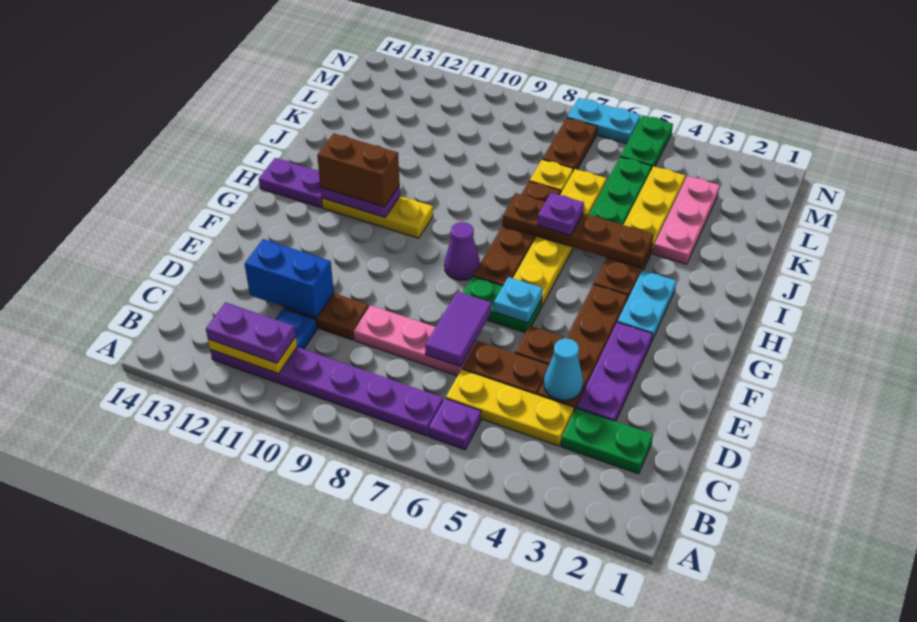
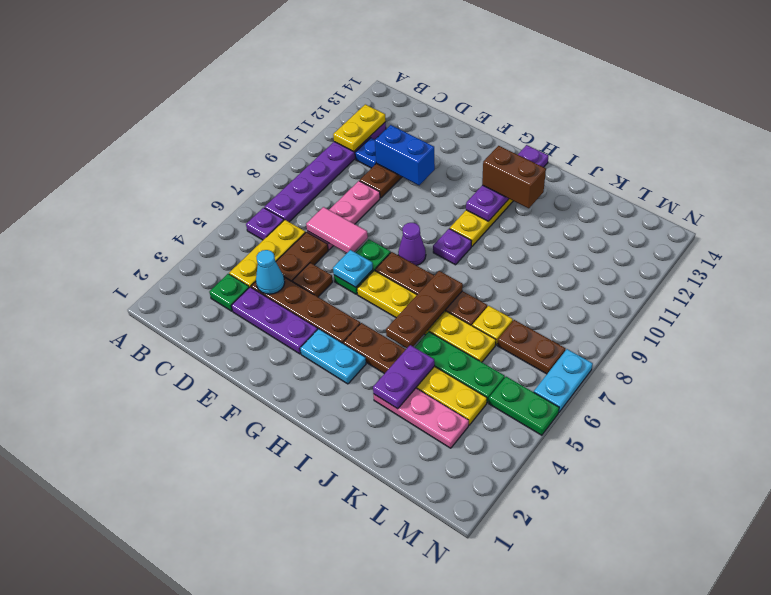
purple plate B11:B12 level 3 -> purple plate J3:J4 level 2
green plate C2:C3 level 1 -> green plate C3 level 1
purple tile D7:E7 level 2 -> pink tile D7:E7 level 2
blue brick D11:D12 level 2 -> blue brick D11:E11 level 2
brown brick H11:H12 level 3 -> brown brick H12:I12 level 3
brown plate I4:I7 level 2 -> brown plate I5:I7 level 2
purple plate I6 level 3 -> purple plate H9 level 1

